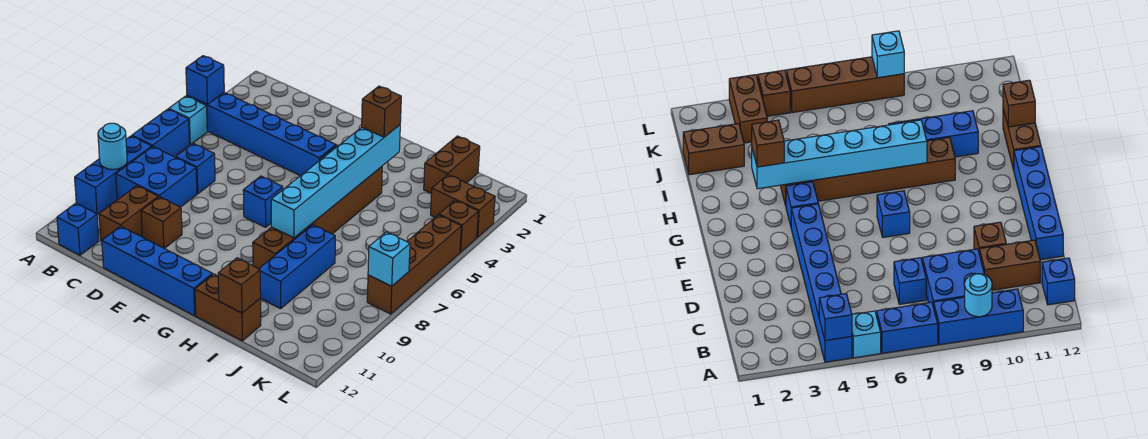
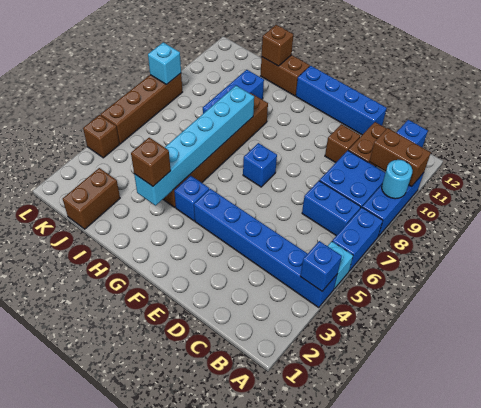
blue brick C7 level 1 -> blue brick B7:C7 level 1
brown brick K3:L3 level 1 -> brown brick A10:B10 level 2

